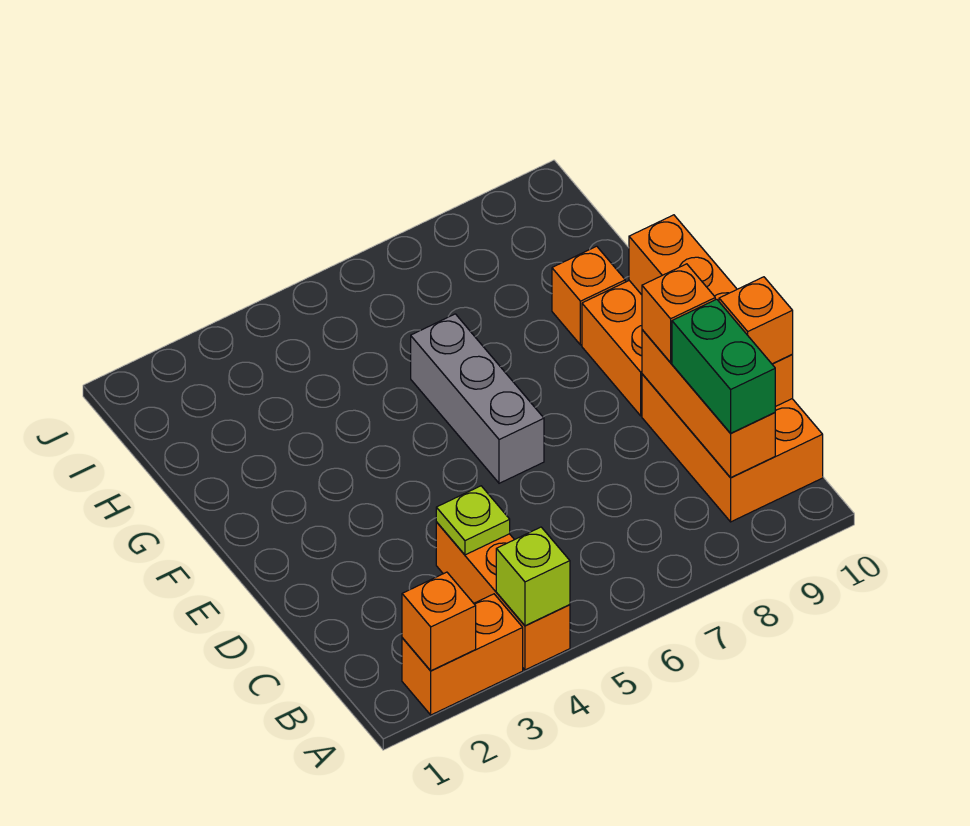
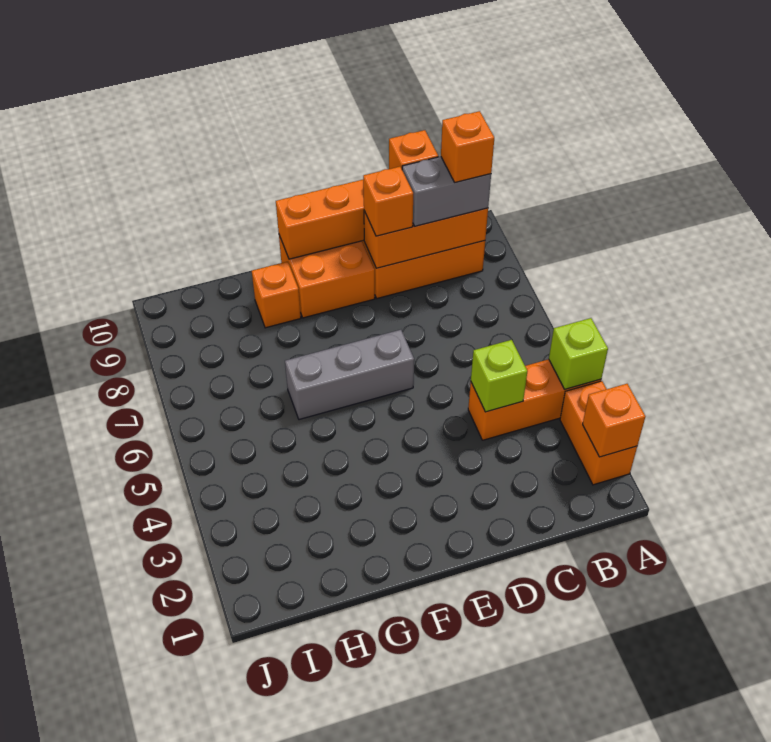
green brick B9:C9 level 3 -> grey brick B9:C9 level 3
none -> orange brick B9 level 4
lime plate C4 level 2 -> lime brick C4 level 2

